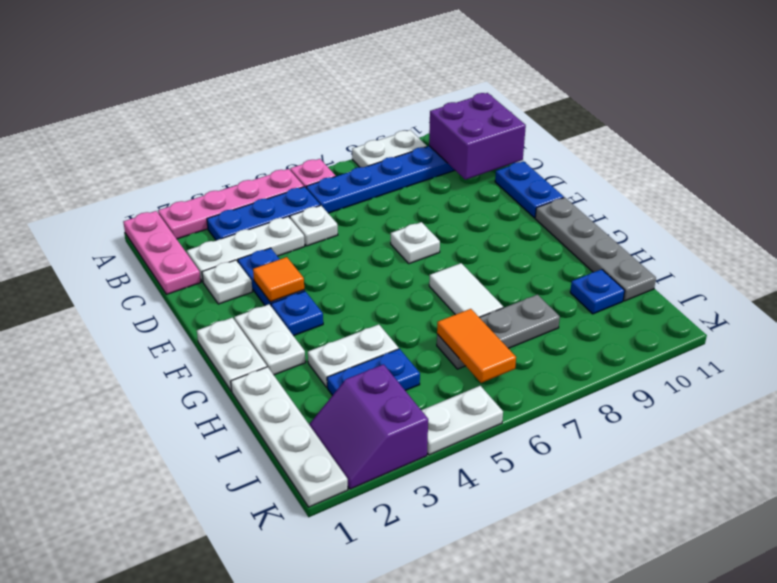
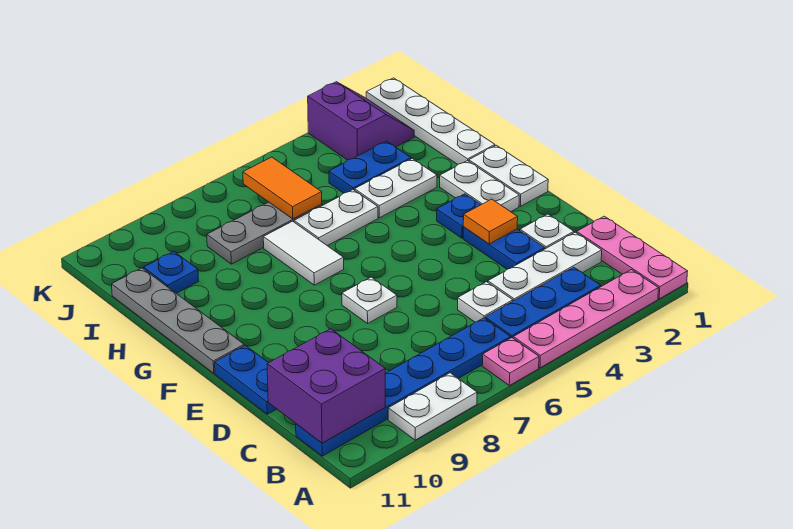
white plate K4:K5 level 1 -> white plate H5:H6 level 1

